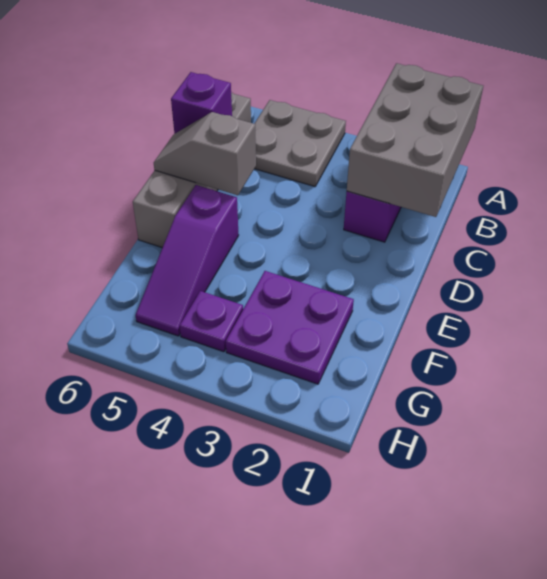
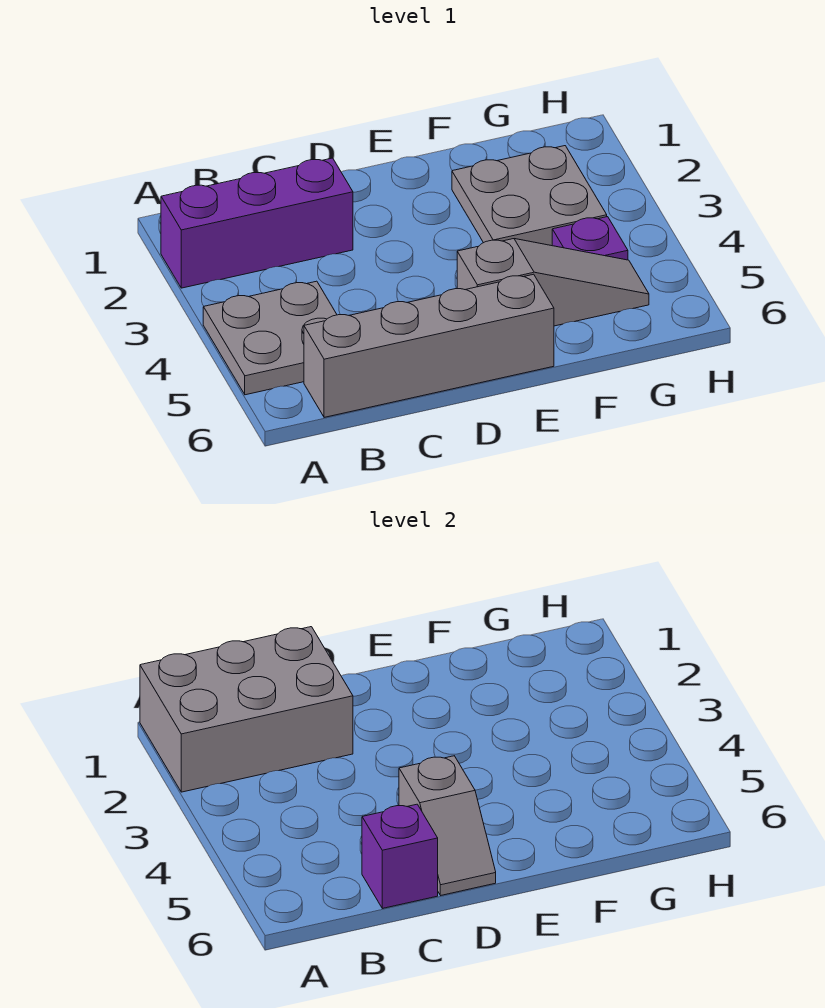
purple slope E5:G5 level 1 top E -> grey slope E5:G5 level 1 top E
purple plate F2:G3 level 1 -> grey plate F2:G3 level 1

